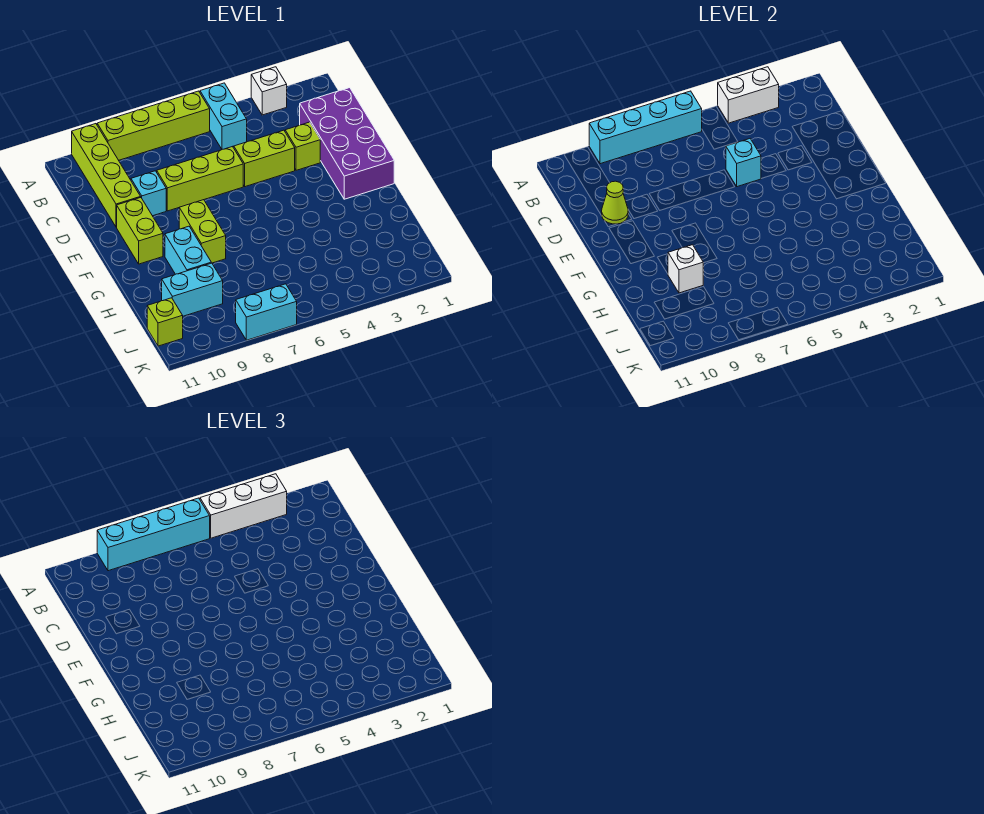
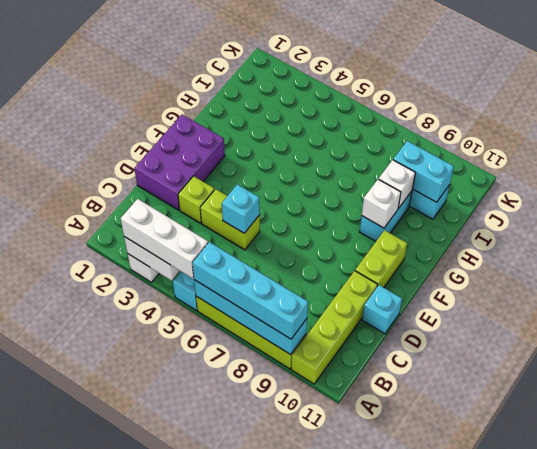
purple brick C1:F2 level 1 -> purple brick D1:F2 level 1
lime brick D6:D8 level 1 -> none
cyan brick D9 level 1 -> cyan brick D11 level 1
lime cone D10 level 2 -> none
lime brick F8:G8 level 1 -> none
none -> white brick G9 level 2
lime brick J11 level 1 -> none
cyan brick K7:K8 level 1 -> cyan brick I9:I10 level 2

